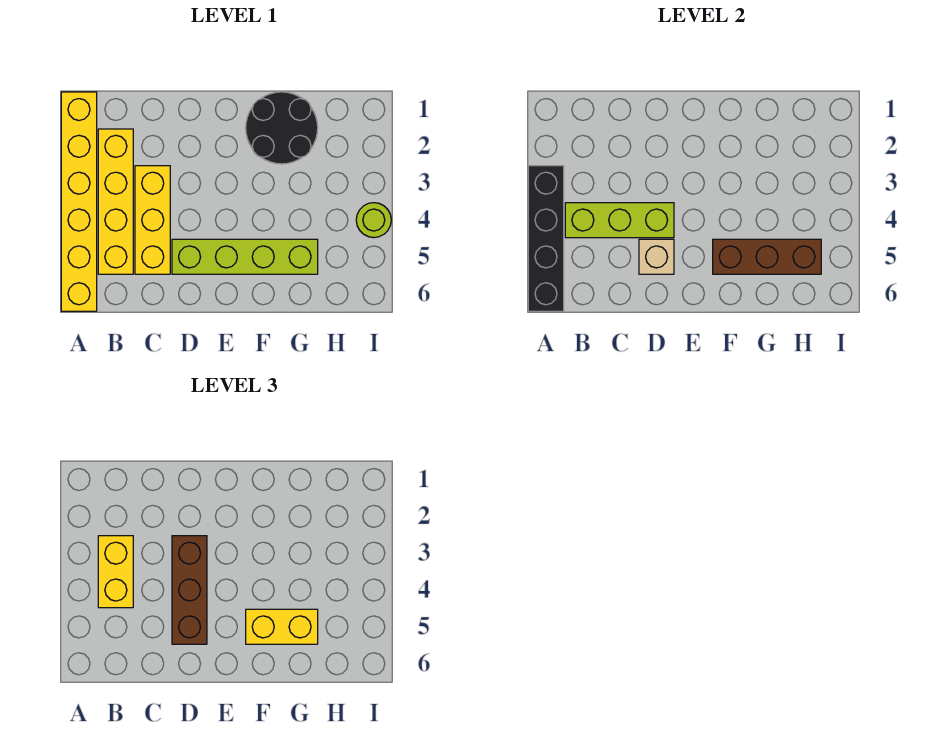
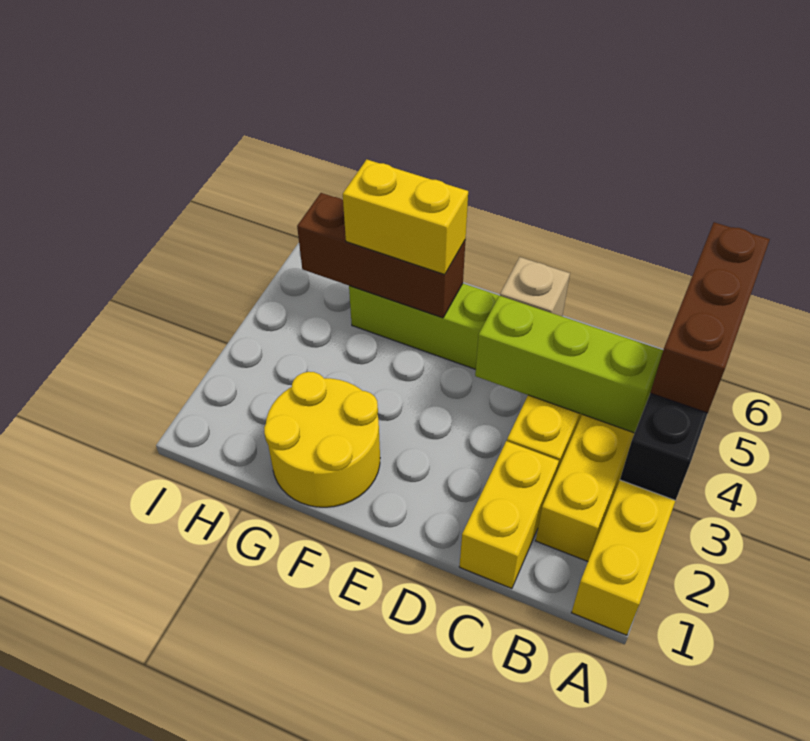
yellow brick B3:B4 level 3 -> yellow brick C1:C2 level 1
brown brick D3:D5 level 3 -> brown brick A4:A6 level 3
black round brick F1:G2 level 1 -> yellow round brick F1:G2 level 1
lime round brick I4 level 1 -> none

